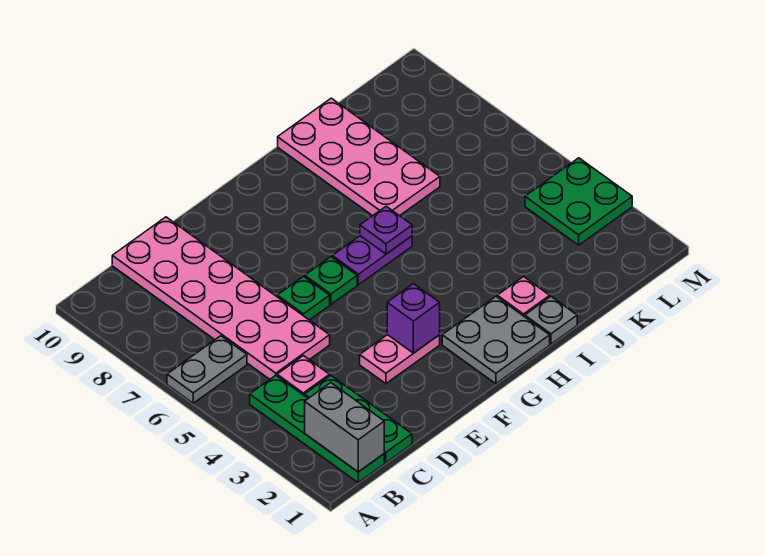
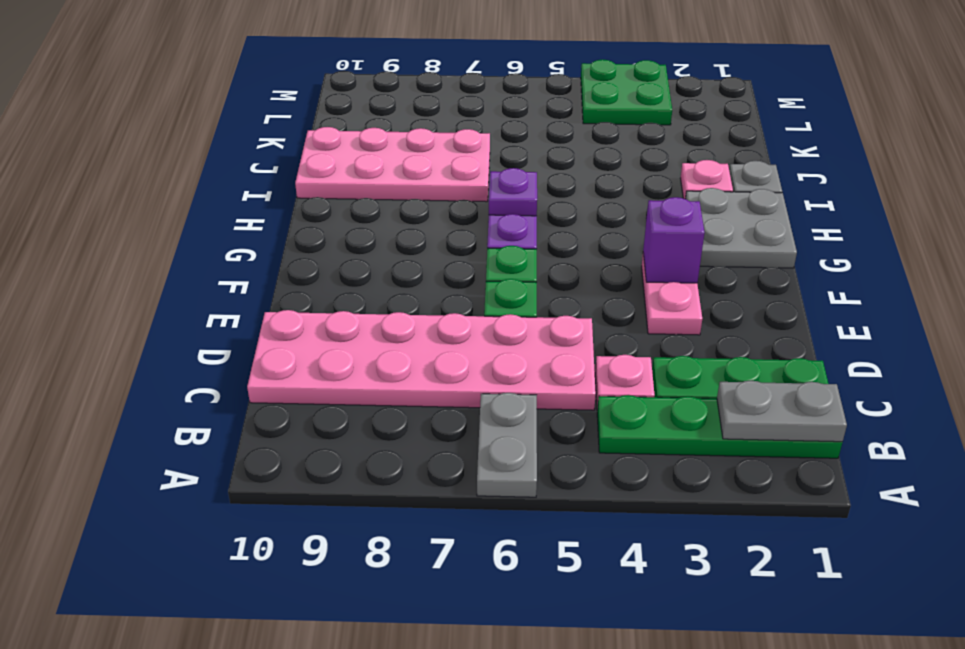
grey brick B1:B2 level 2 -> grey plate B1:B2 level 2

